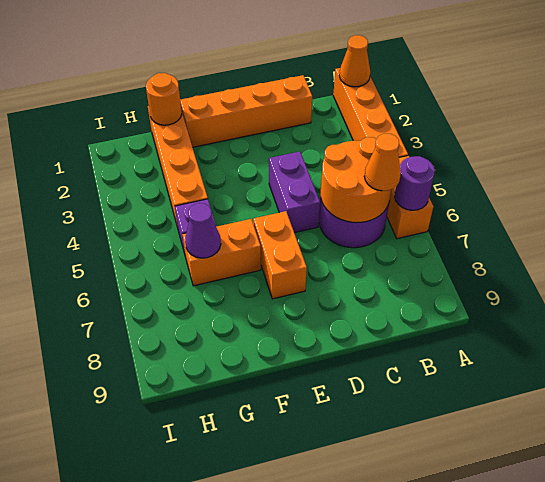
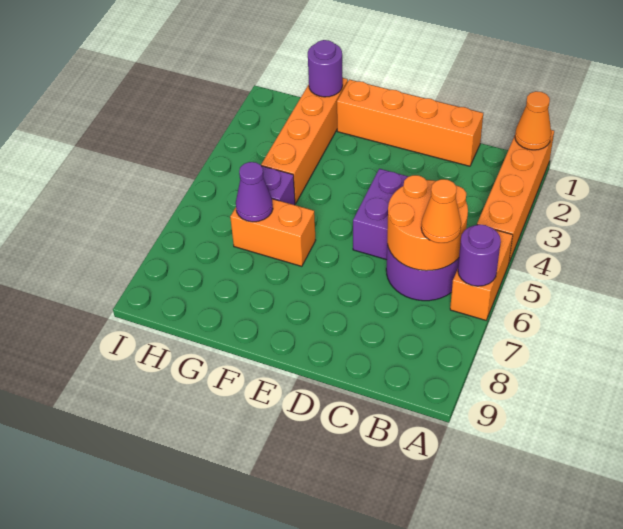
orange brick E6:E7 level 1 -> none
orange round brick G1 level 2 -> purple round brick G1 level 2

